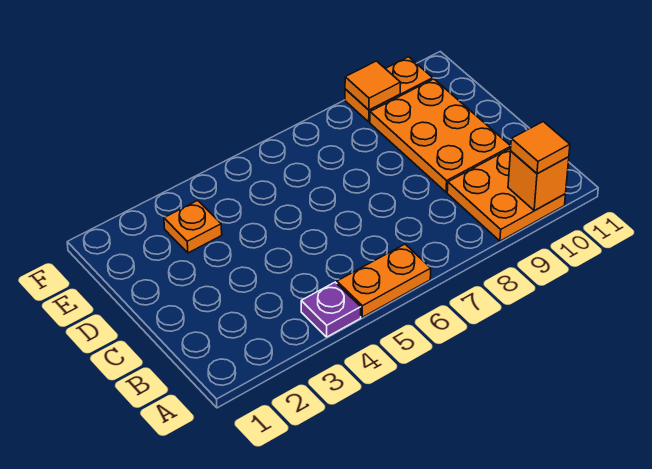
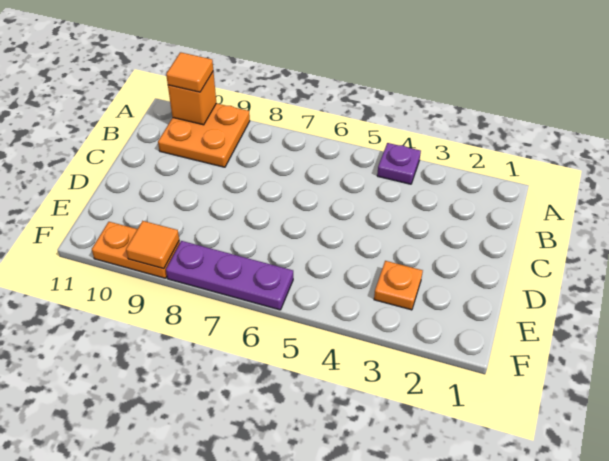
orange plate A5:A6 level 1 -> none
orange plate C9:E10 level 1 -> none
none -> purple plate F6:F8 level 1

